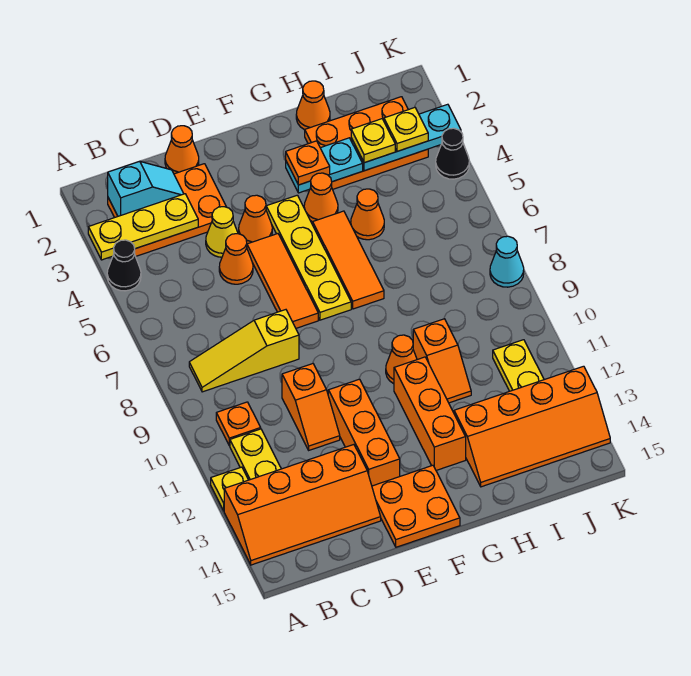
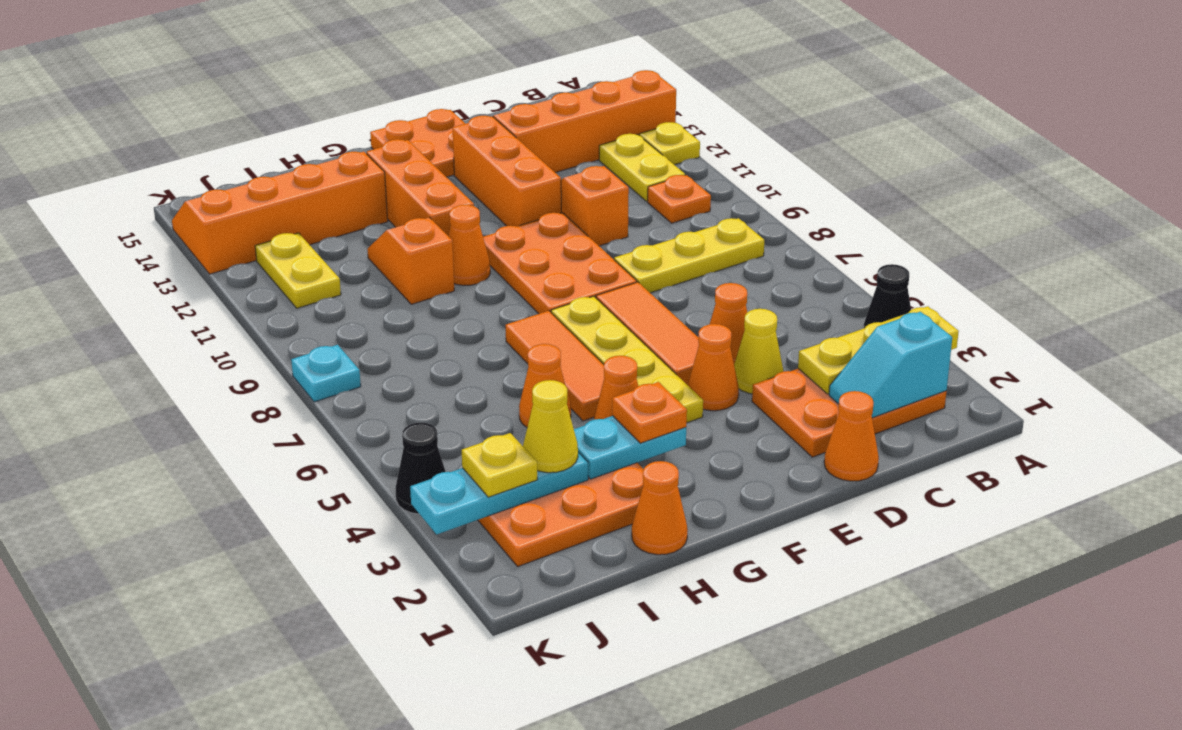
yellow slope B8:D8 level 1 top D -> yellow plate B8:D8 level 1
none -> orange plate E8:F10 level 1
yellow plate I3 level 3 -> yellow cone I3 level 3
cyan cone K8 level 1 -> cyan plate K8 level 1

